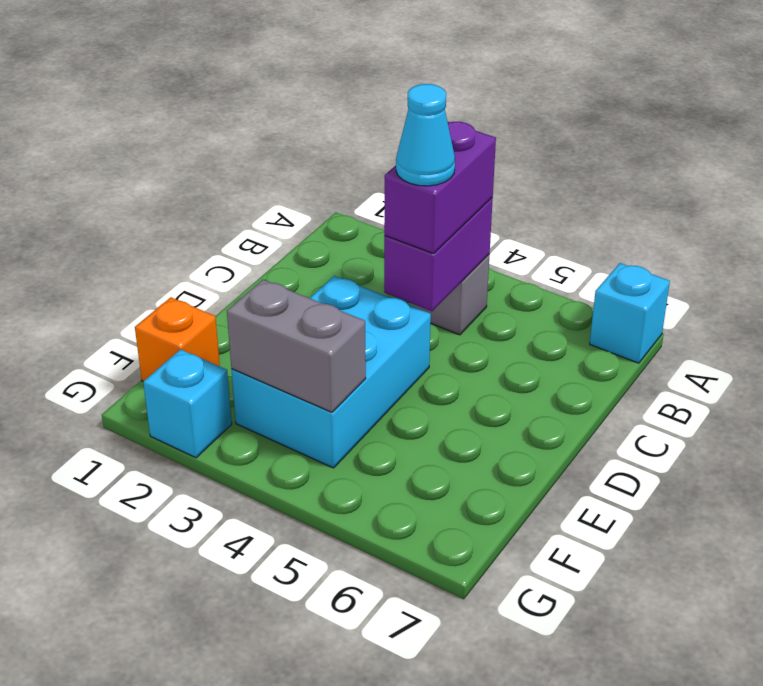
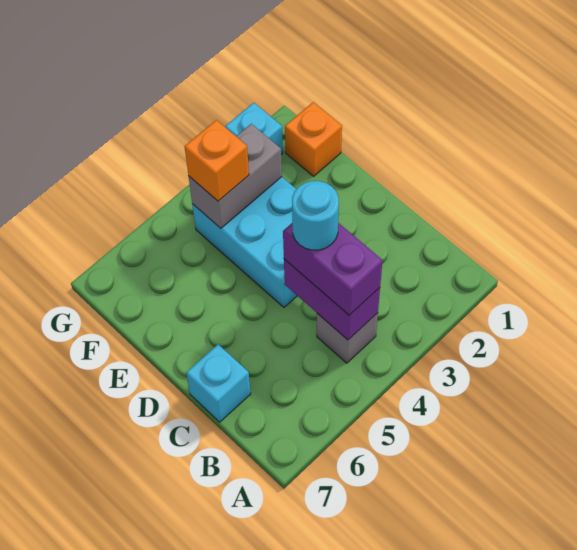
cyan brick A7 level 1 -> cyan brick C7 level 1
cyan cone C4 level 4 -> cyan round brick C4 level 4
none -> orange brick F4 level 3

